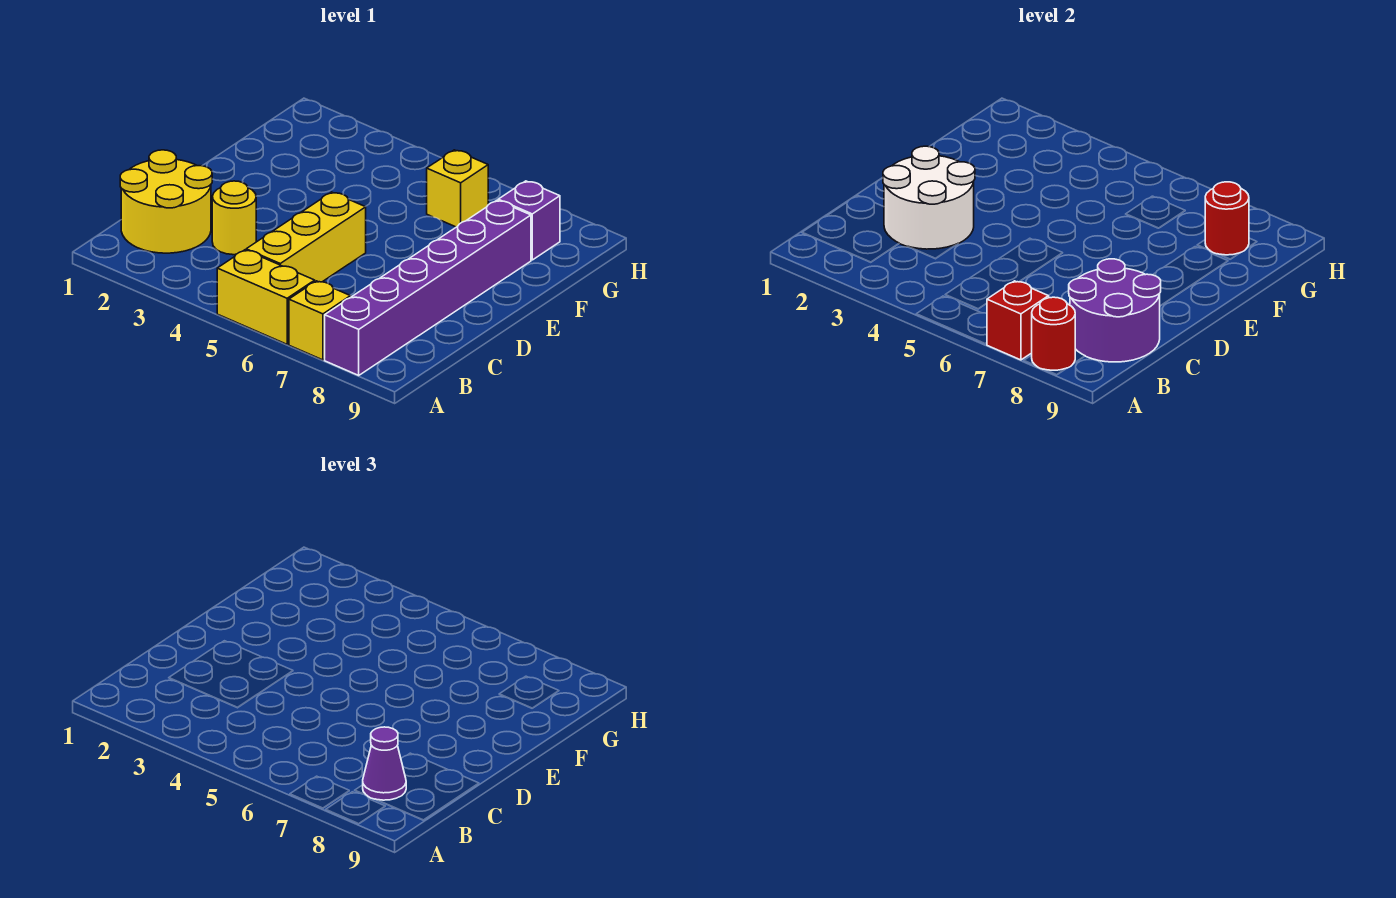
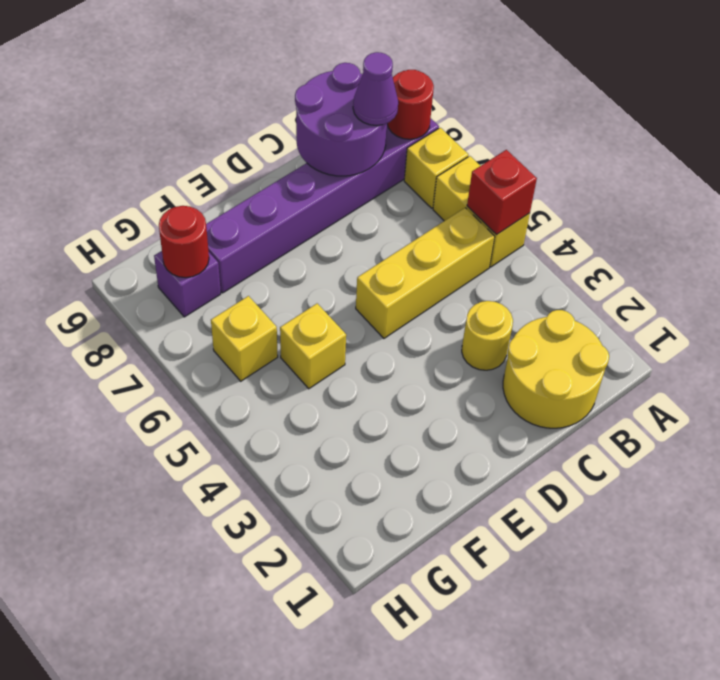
red brick A7 level 2 -> red brick A5 level 2
white round brick C2:D3 level 2 -> none
none -> yellow brick F5 level 1

